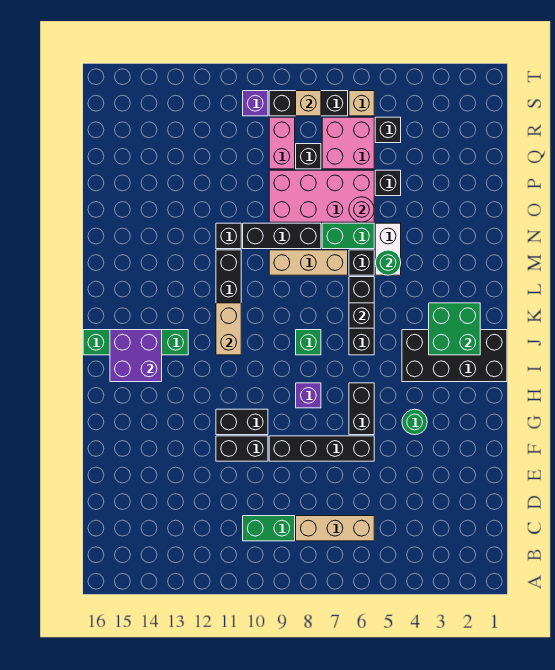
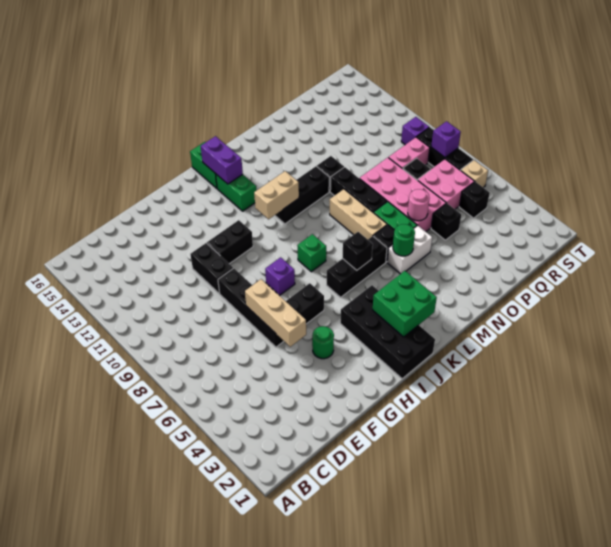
tan brick C6:C8 level 1 -> tan brick F5:F7 level 2
green brick C9:C10 level 1 -> none
black brick G10:G11 level 1 -> black brick G11:H11 level 1
purple brick I14:J15 level 2 -> purple brick J14:J15 level 2
tan brick S8 level 2 -> purple brick S8 level 2

